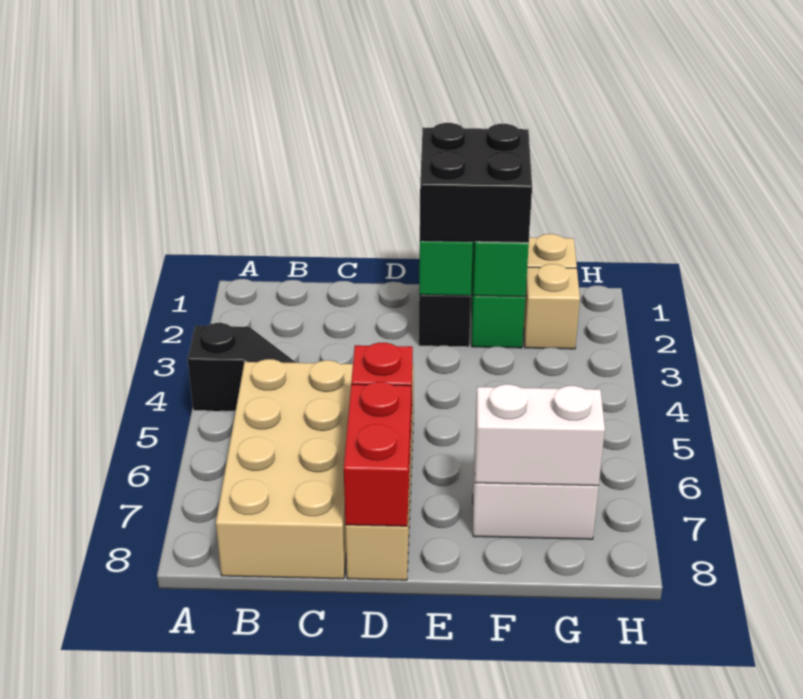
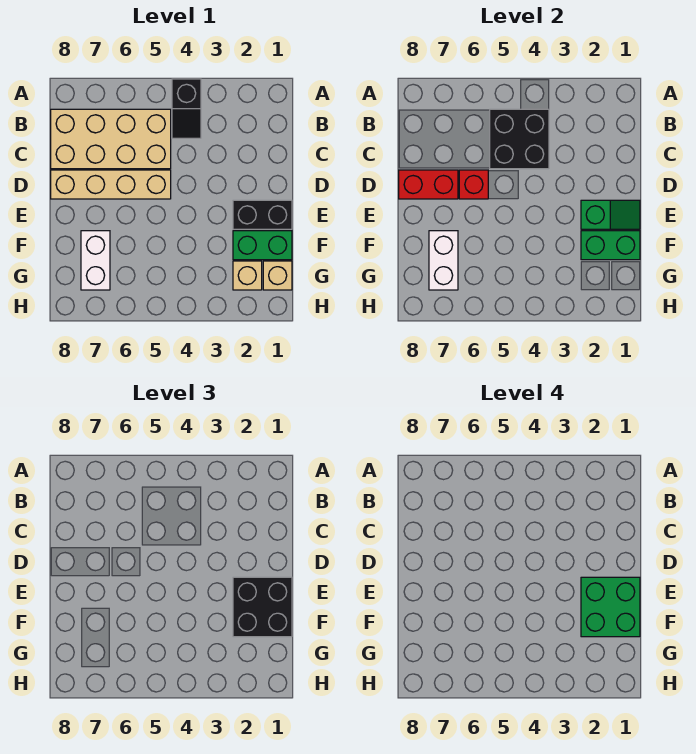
none -> black brick B4:C5 level 2
none -> green brick E1:F2 level 4

